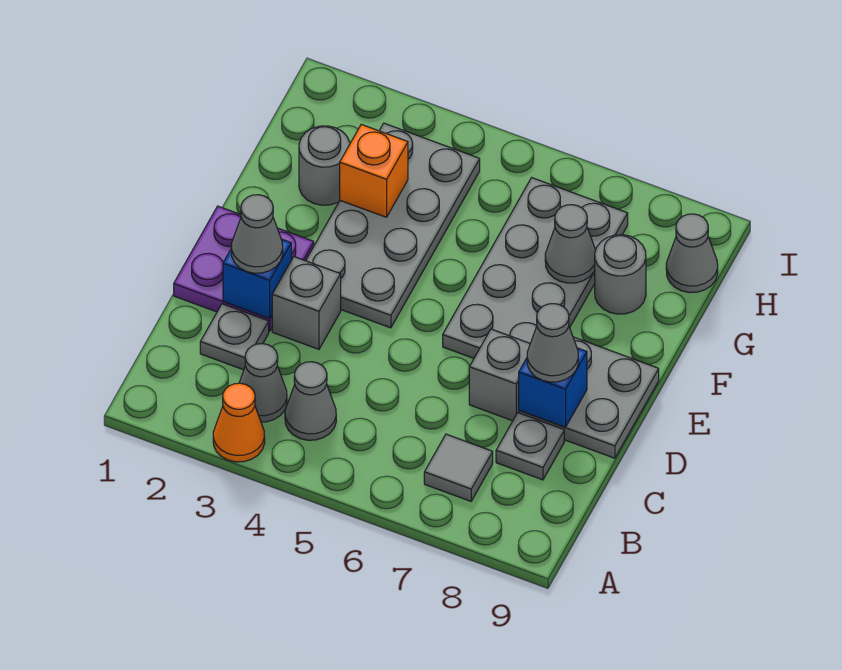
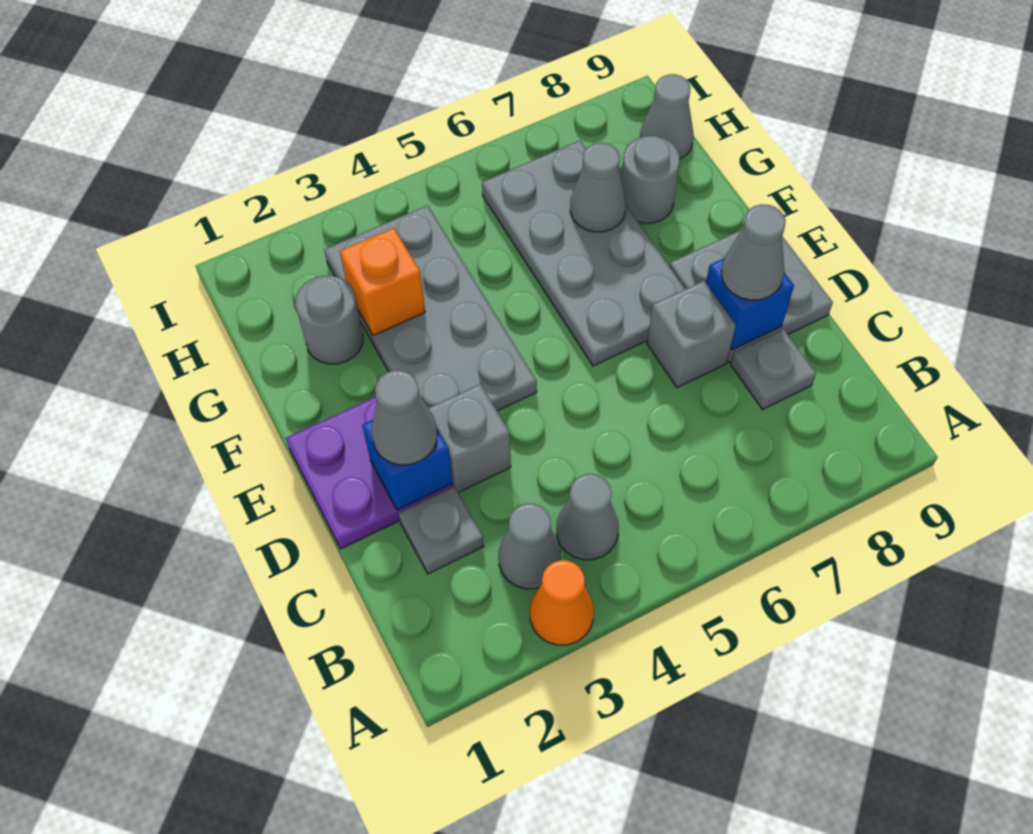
grey tile B7 level 1 -> none

